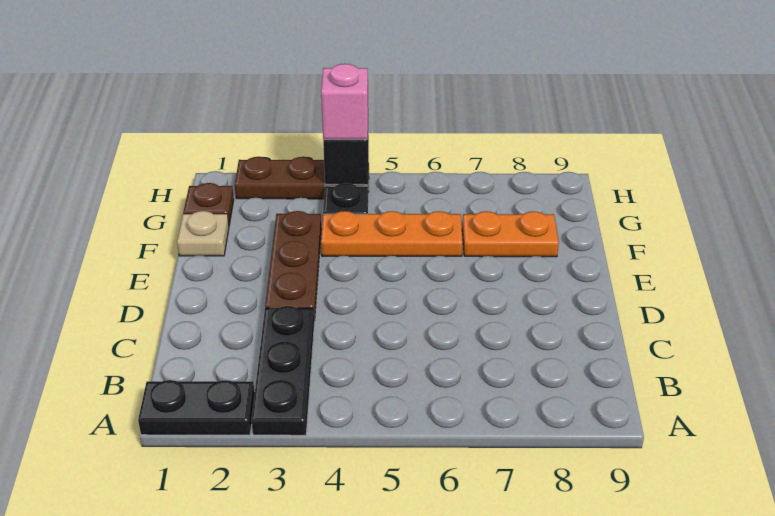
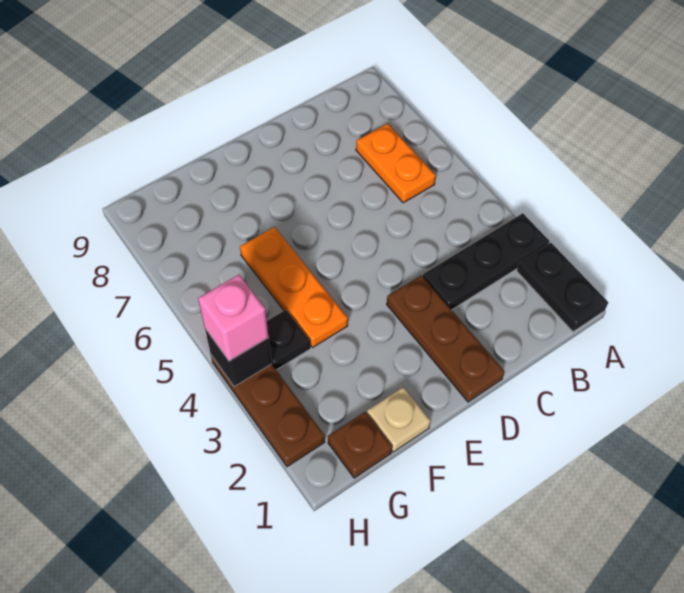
brown plate D3:F3 level 1 -> brown plate D1:D3 level 1
orange plate F7:F8 level 1 -> orange plate B6:B7 level 1

